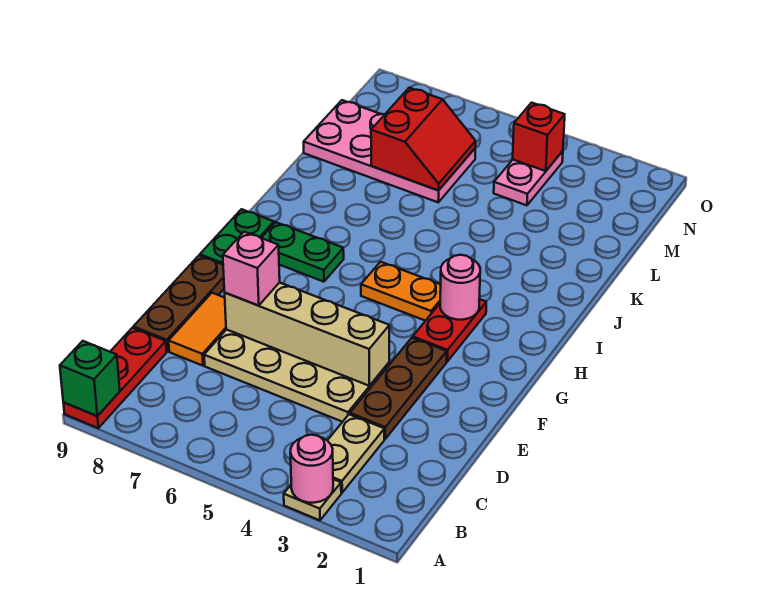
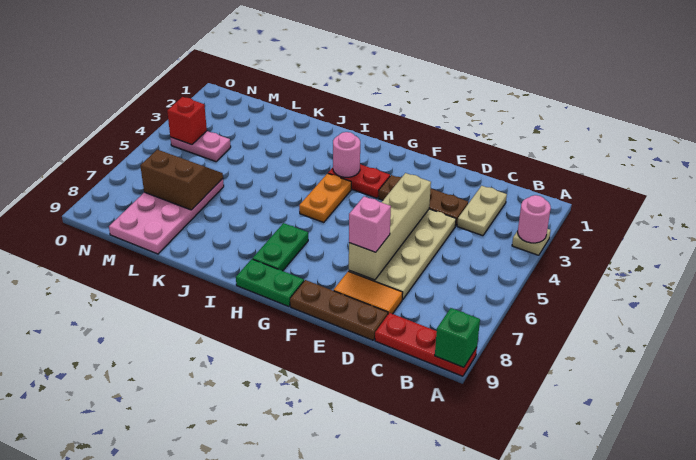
tan plate B3:C3 level 1 -> tan plate C2:C3 level 1
red slope L6:M7 level 2 top 7 -> brown slope L6:M7 level 2 top 7

